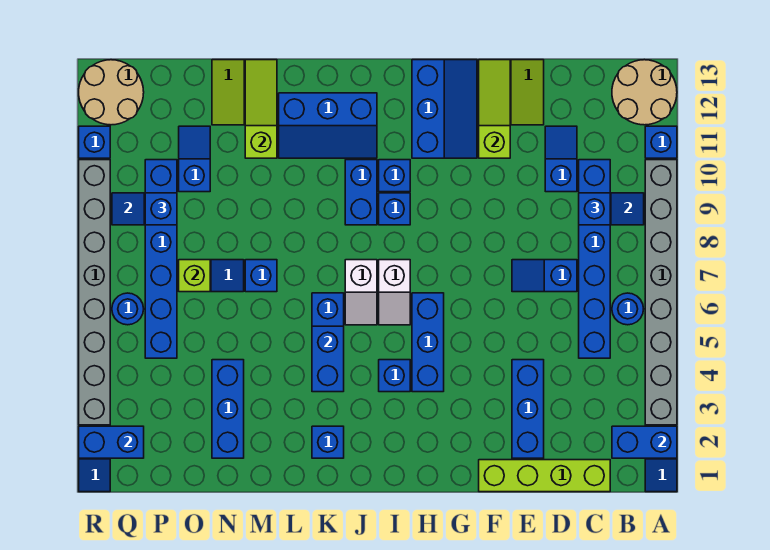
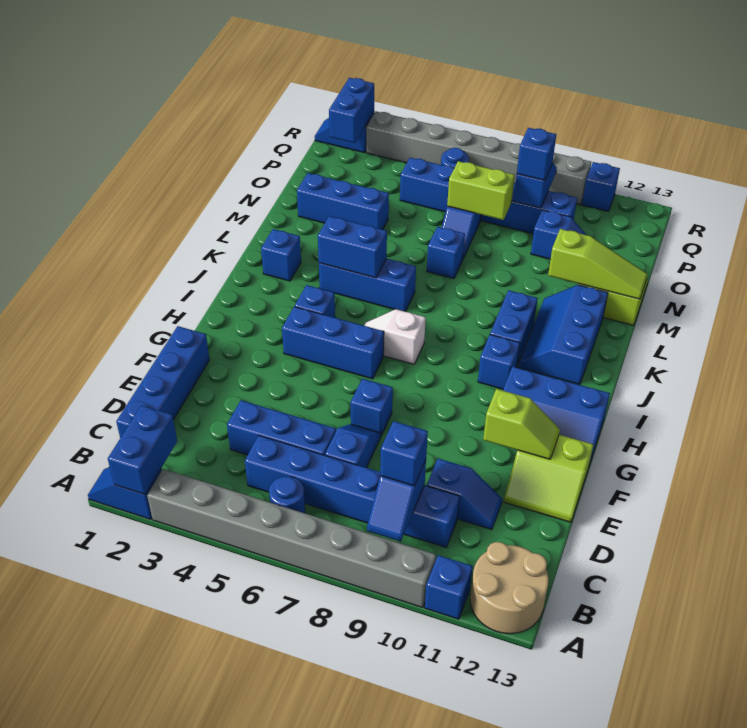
lime brick C1:F1 level 1 -> blue brick C1:F1 level 1
blue brick E2:E4 level 1 -> blue brick D4:D6 level 1
lime slope F11:F13 level 2 top 11 -> lime slope F11:F12 level 2 top 11
blue brick I9 level 1 -> blue brick F7 level 1
white slope J6:J7 level 1 top 7 -> none
blue brick J9:J10 level 1 -> blue brick J10:K10 level 1
lime brick O7 level 2 -> lime brick O7:O8 level 2
tan round brick Q12:R13 level 1 -> none

